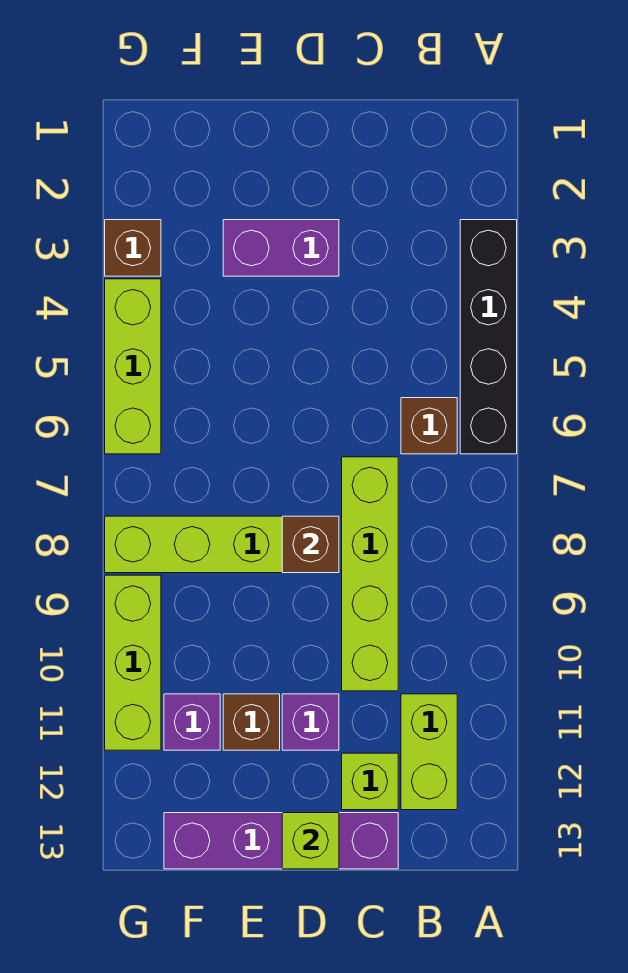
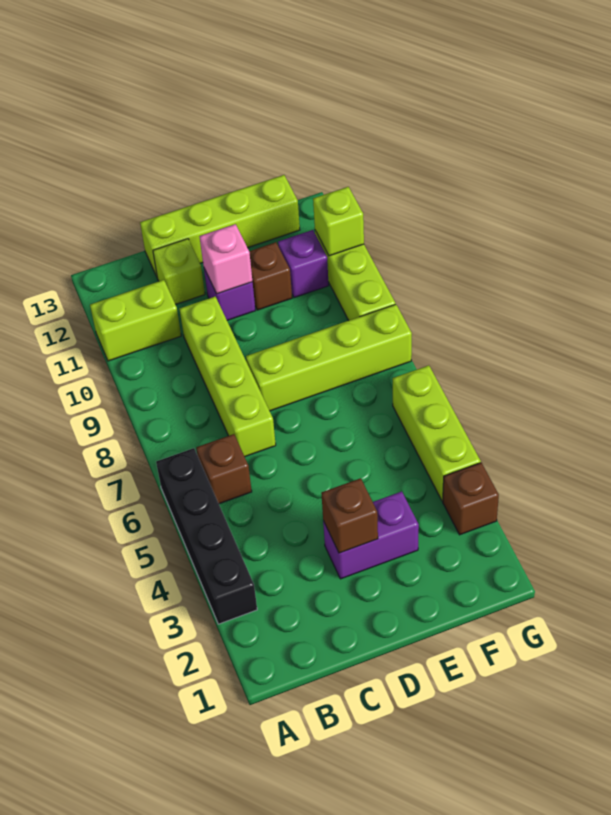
lime brick B11:B12 level 1 -> lime brick A11:B11 level 1
purple brick C13:F13 level 1 -> lime brick C13:F13 level 1
brown brick D8 level 2 -> brown brick D3 level 2
none -> pink brick D11 level 2
lime brick D13 level 2 -> lime brick G11 level 2

